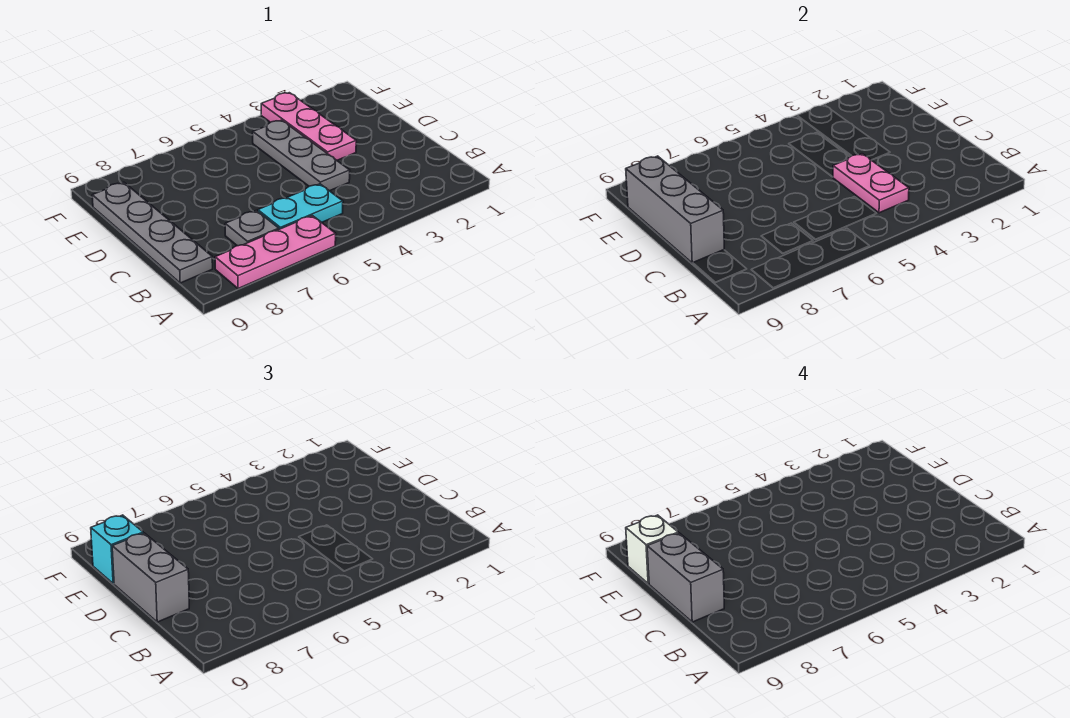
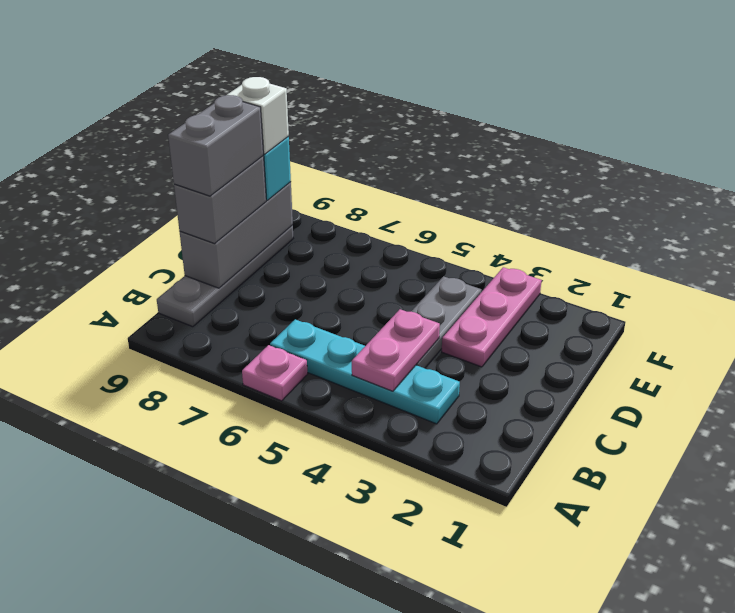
pink plate A6:A8 level 1 -> pink plate A6 level 1
cyan plate B5:B6 level 1 -> cyan plate B3:B6 level 1
grey plate B7 level 1 -> none

